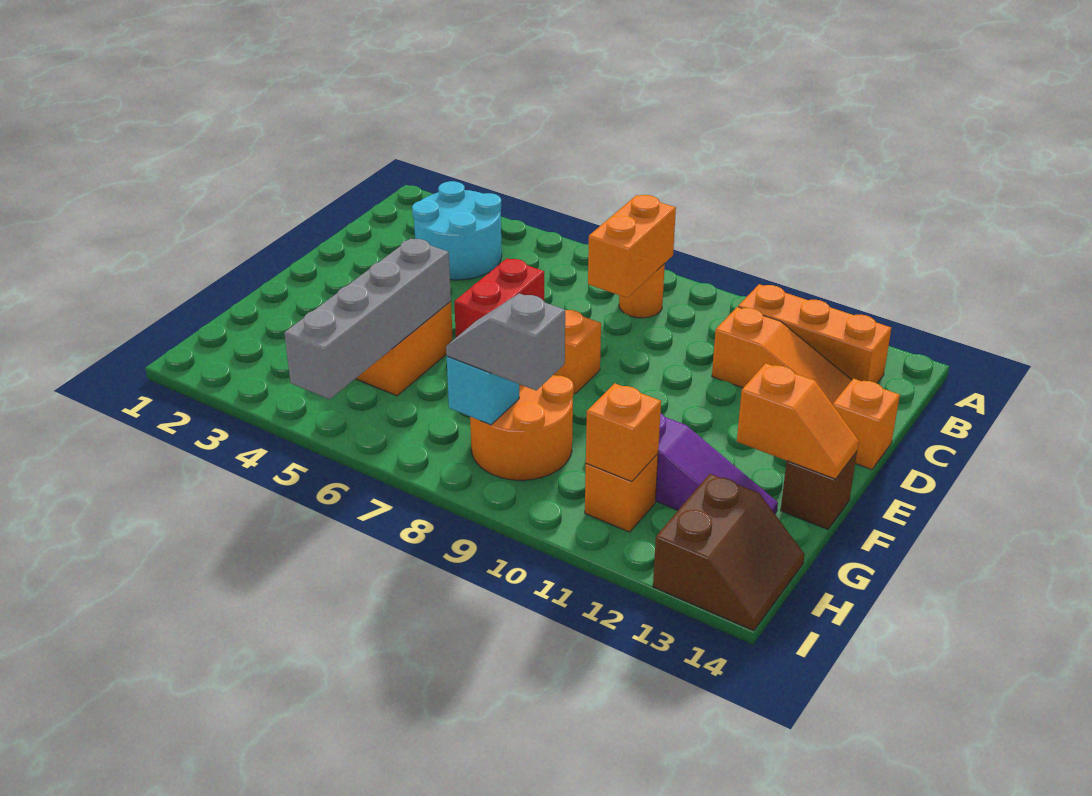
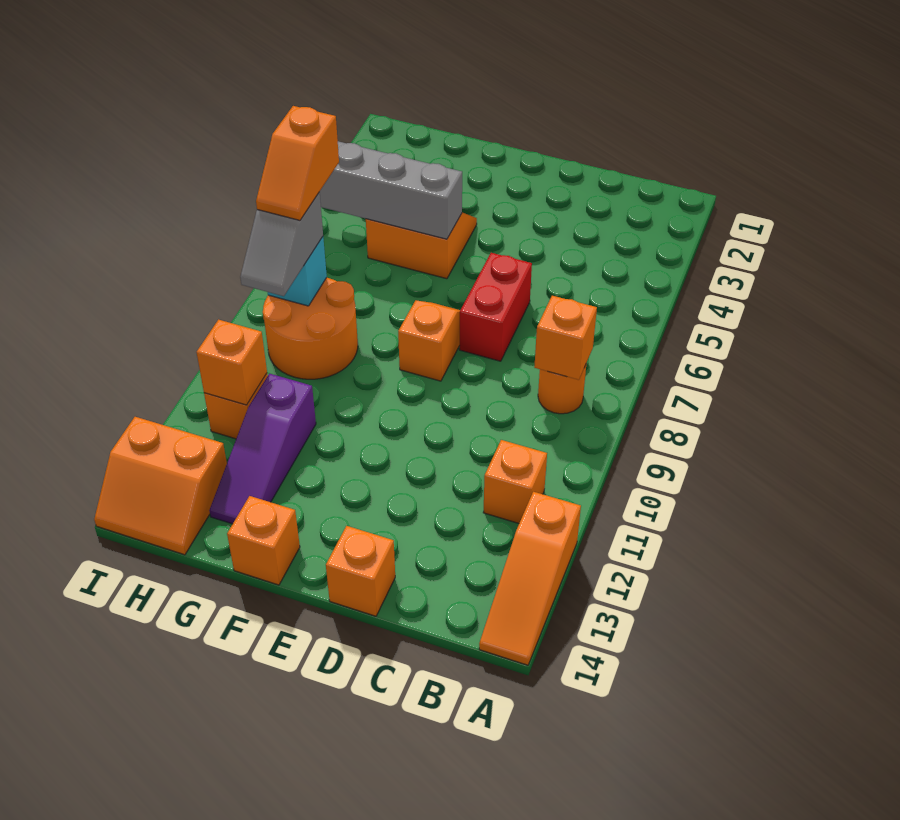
cyan round brick B3:C4 level 1 -> none
orange brick B8:C8 level 2 -> orange brick B8 level 2
orange brick B11:B13 level 1 -> orange brick B11 level 1
orange slope C11:C13 level 1 top 11 -> orange slope A12:A14 level 1 top 12
red brick D6:E6 level 1 -> red brick D6:D7 level 1
orange slope F13:F14 level 2 top 13 -> orange slope H7:H8 level 4 top 7
brown brick F14 level 1 -> orange brick F14 level 1
grey slope H8:H9 level 3 top 9 -> grey slope H8:H9 level 3 top 8
brown slope H13:I14 level 1 top 13 -> orange slope H13:I14 level 1 top 13

